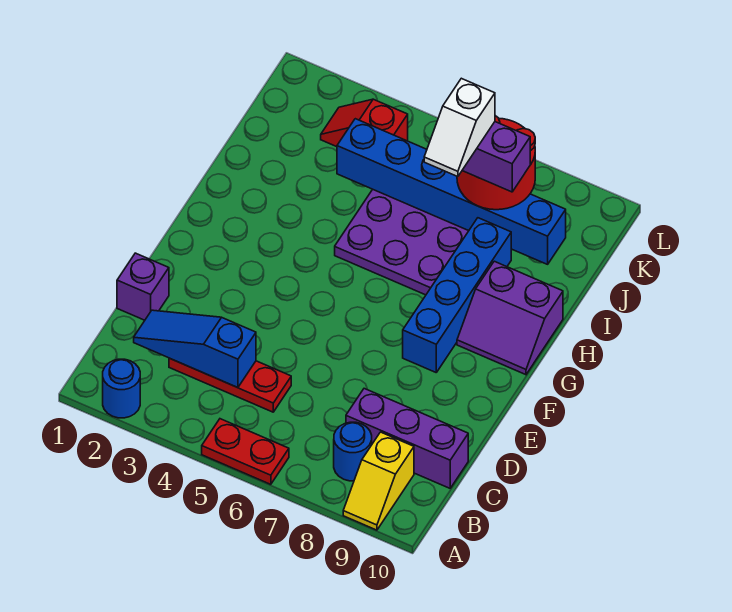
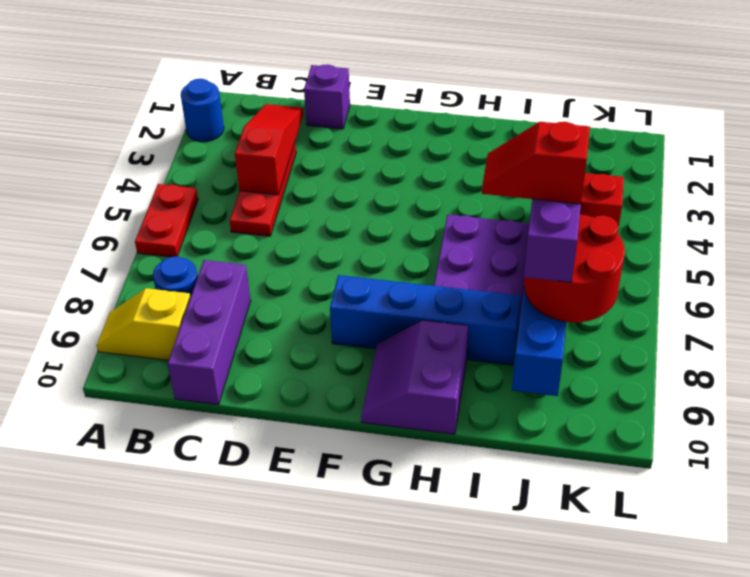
blue slope C2:C4 level 2 top 4 -> red slope C2:C4 level 2 top 4
white slope I7:J7 level 5 top J -> red slope I7:J7 level 5 top J

